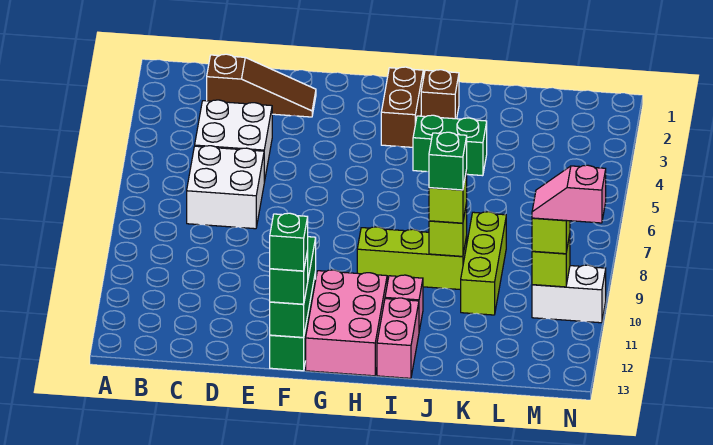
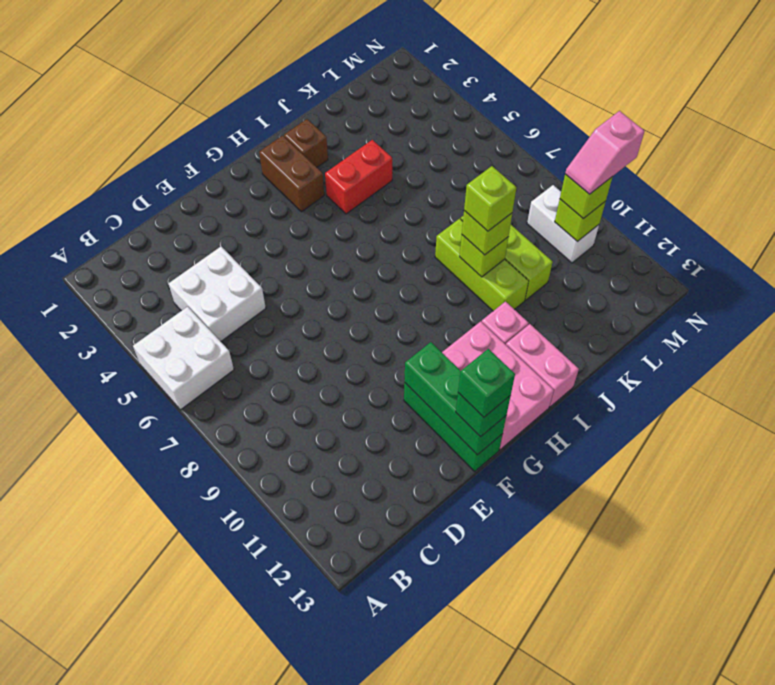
brown slope C2:E2 level 1 top C -> none
white brick C6:D7 level 1 -> white brick A5:B6 level 1
lime brick H9:J9 level 1 -> lime brick J8:J10 level 1
green brick I4:J4 level 1 -> red brick I4:J4 level 1
green brick J9 level 4 -> lime brick J9 level 4
white brick M10:N10 level 1 -> white brick M9:M10 level 1

